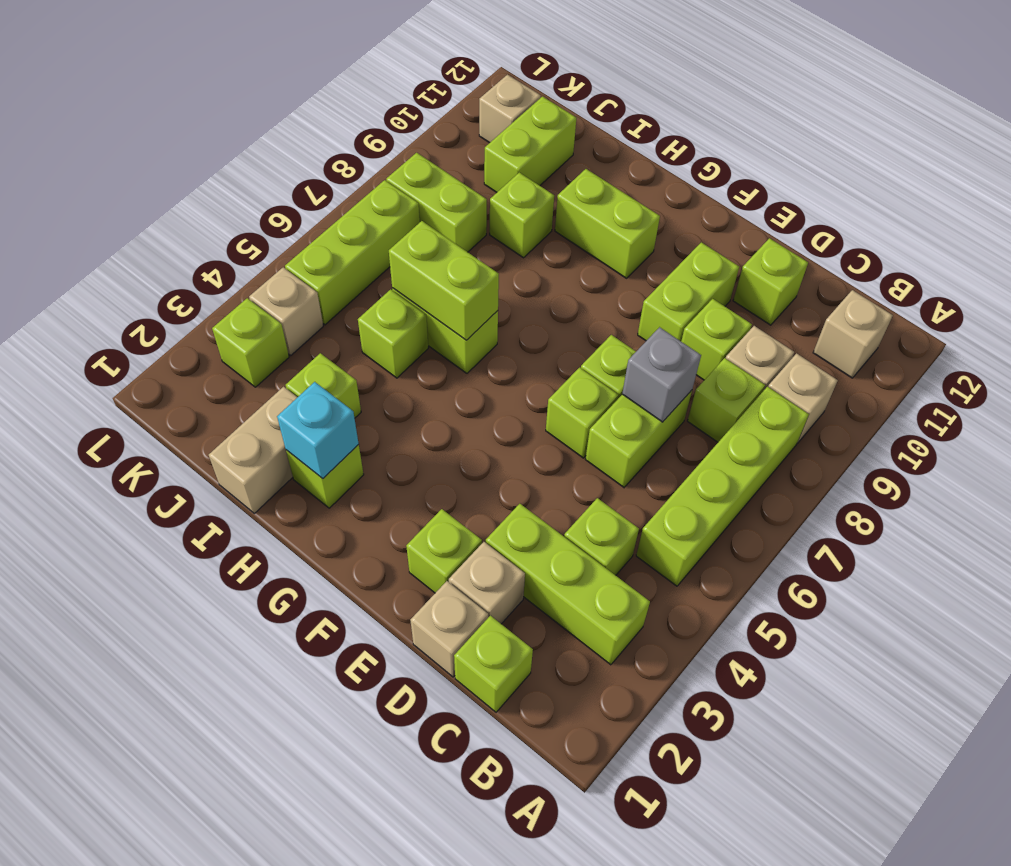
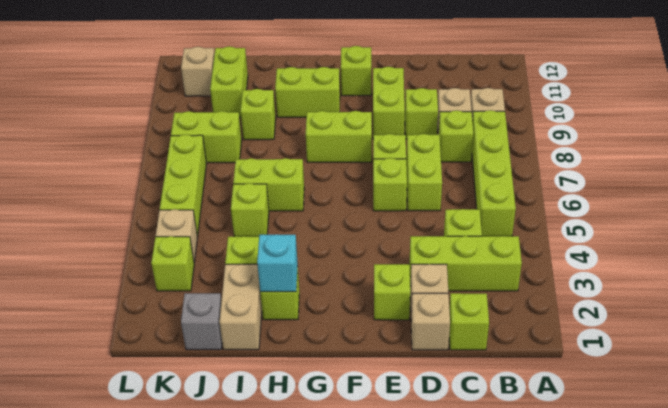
tan brick B11 level 1 -> none
grey brick D7 level 2 -> grey brick J1 level 1
lime brick D11 level 1 -> lime brick F11 level 1
lime brick H6:I6 level 2 -> lime brick F8:G8 level 1

